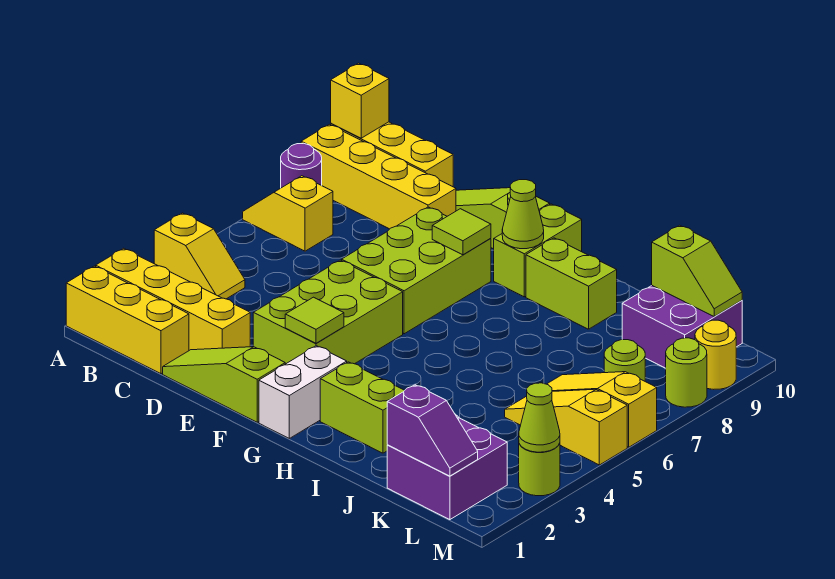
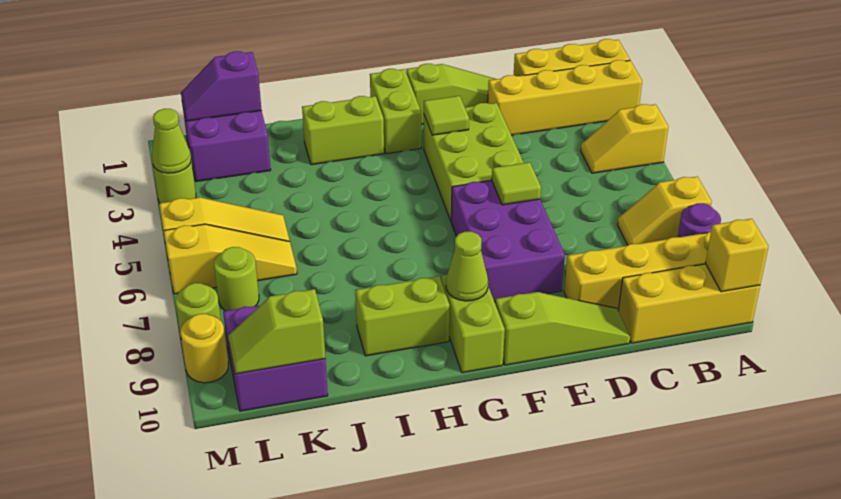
yellow slope A7:B7 level 1 top B -> yellow slope A7:B7 level 1 top A
lime brick E6:F8 level 1 -> purple brick E6:F8 level 1
lime tile F8 level 2 -> lime tile E6 level 2
white brick G1:G2 level 1 -> lime brick G1:G2 level 1

